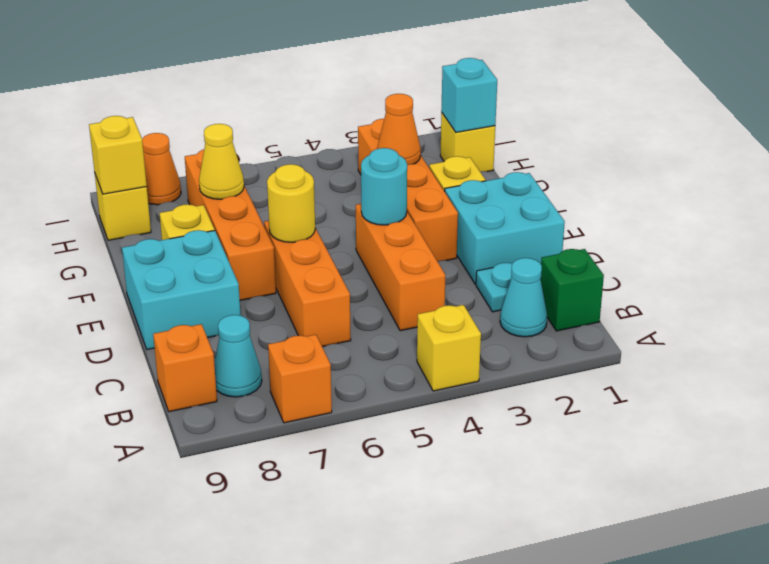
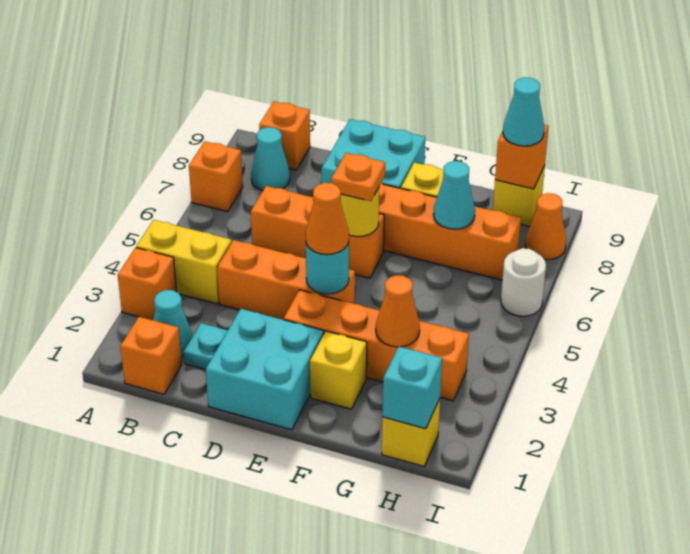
none -> orange brick A3 level 1
yellow brick A4 level 1 -> yellow brick A4:B4 level 1
green brick B1 level 1 -> orange brick B1 level 1
none -> orange cone E4 level 3
none -> orange plate E6 level 3
yellow cone G7 level 2 -> cyan cone G7 level 2
yellow brick H9 level 2 -> orange brick H9 level 2
none -> cyan cone H9 level 3
none -> white round brick I6 level 1

